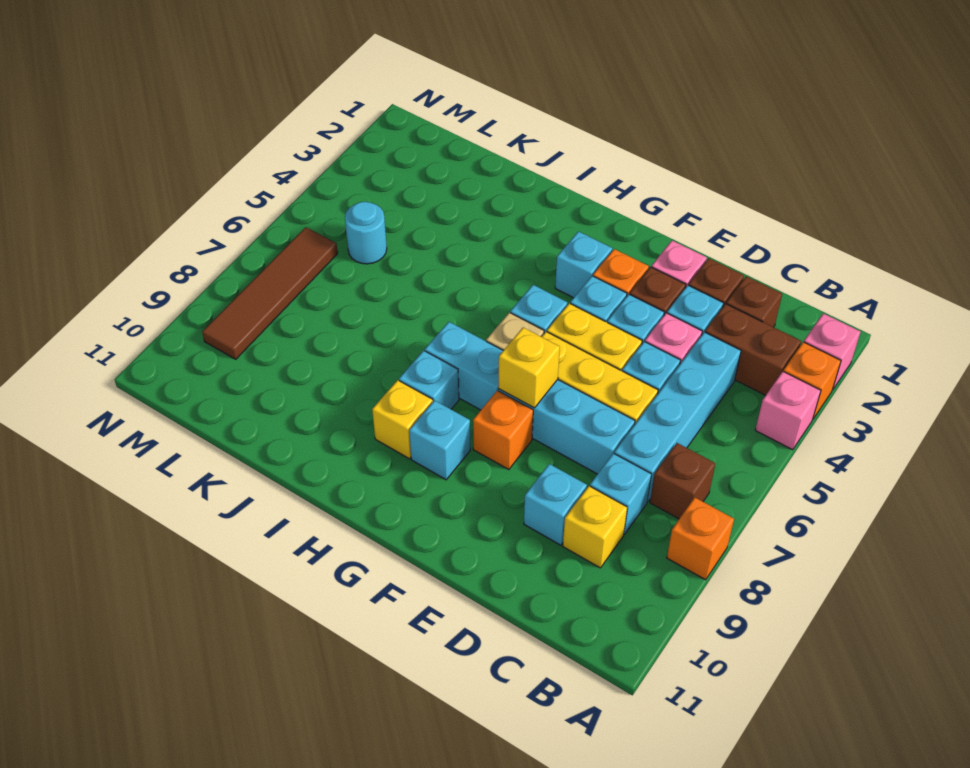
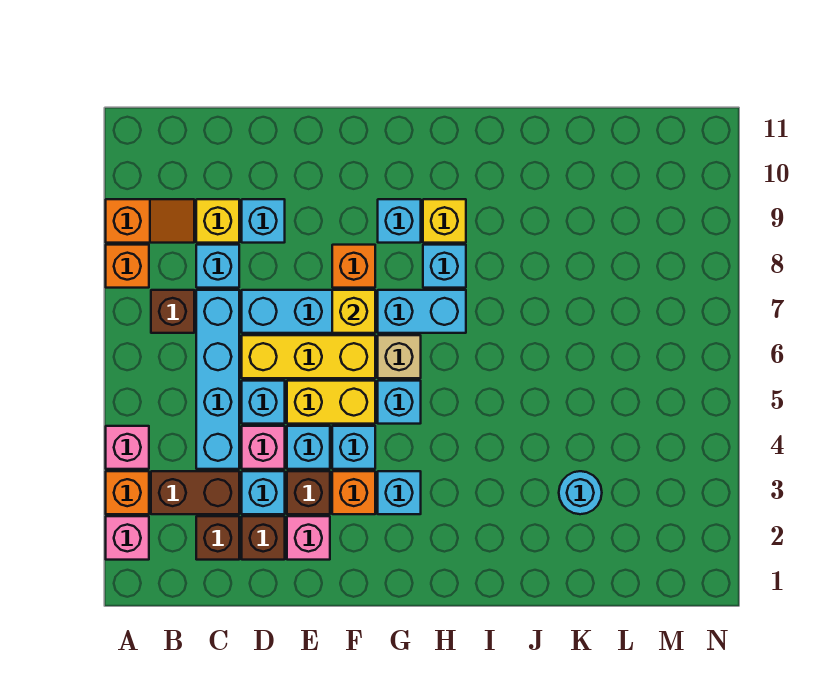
none -> orange slope A9:B9 level 1 top A
cyan round brick L5 level 1 -> cyan round brick K3 level 1
brown tile M6:M9 level 1 -> none

